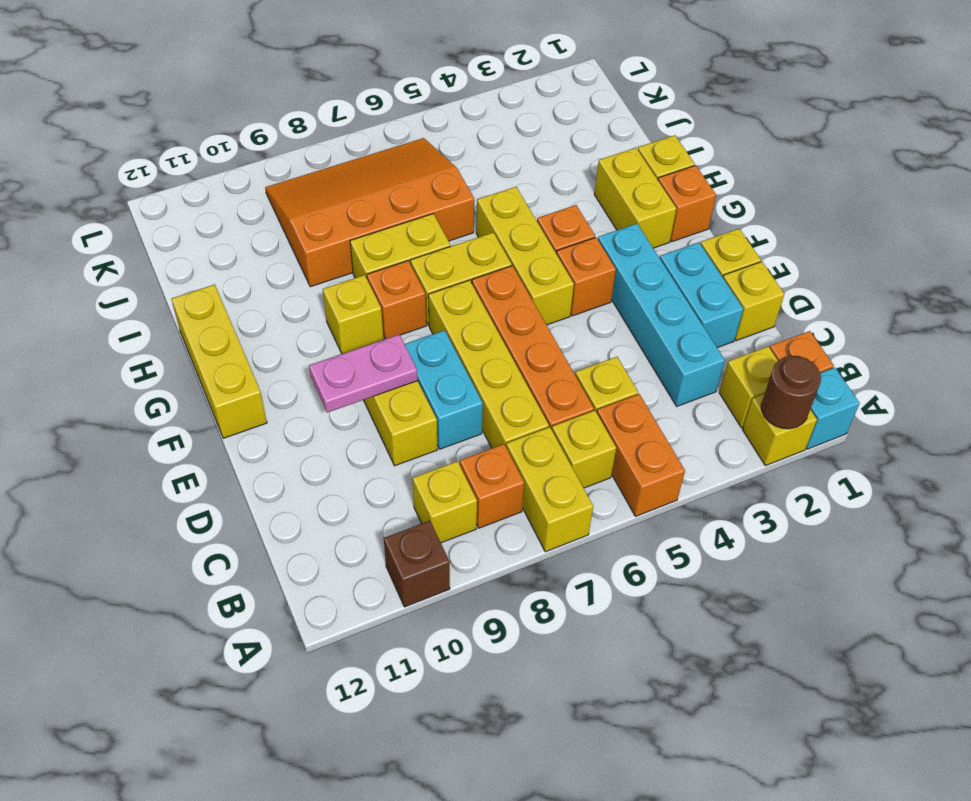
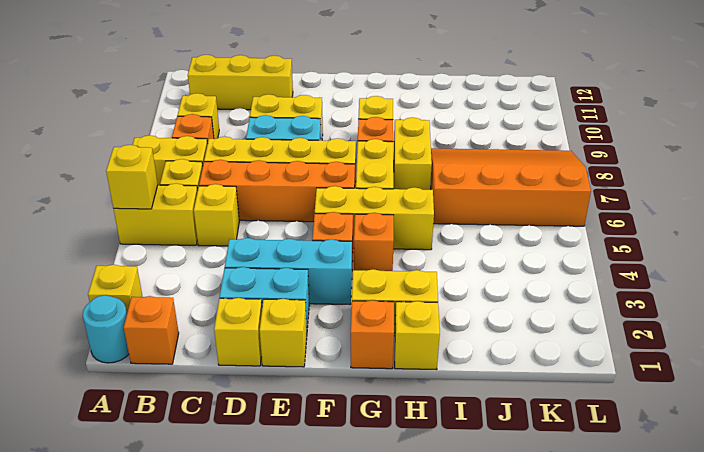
cyan brick A1 level 1 -> cyan round brick A1 level 1
brown round brick A2 level 2 -> none
orange brick A5:B5 level 1 -> yellow brick A5:B5 level 1
brown brick A10 level 1 -> none
yellow brick B2 level 1 -> yellow brick A5 level 2
cyan brick C3:F3 level 1 -> cyan brick D3:F3 level 1
pink plate E9:E10 level 2 -> none
yellow brick F12:H12 level 1 -> yellow brick B11:D11 level 1
orange slope I6:K9 level 1 top I -> orange slope I6:L8 level 1 top 6

